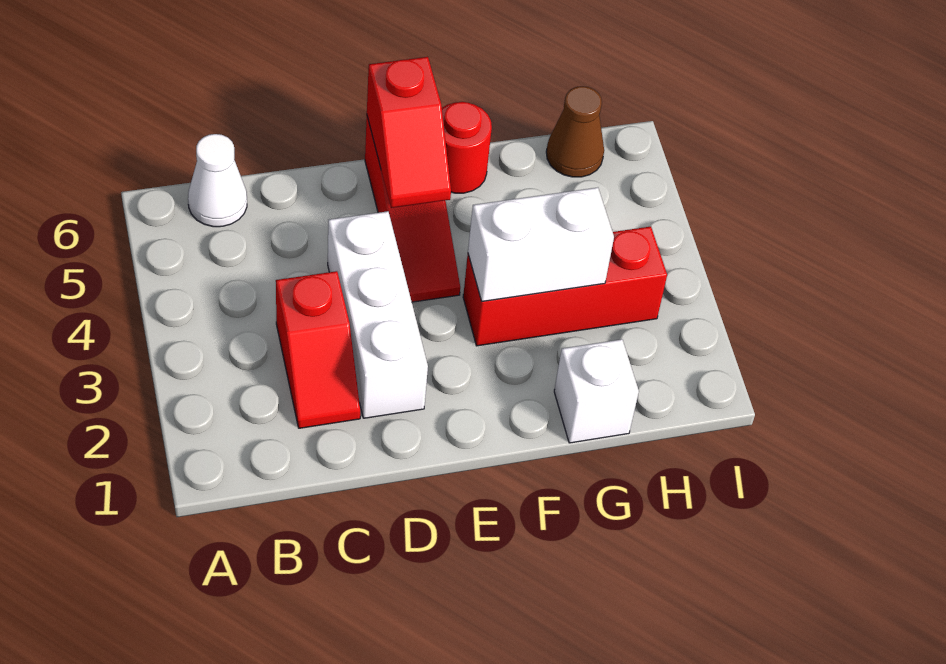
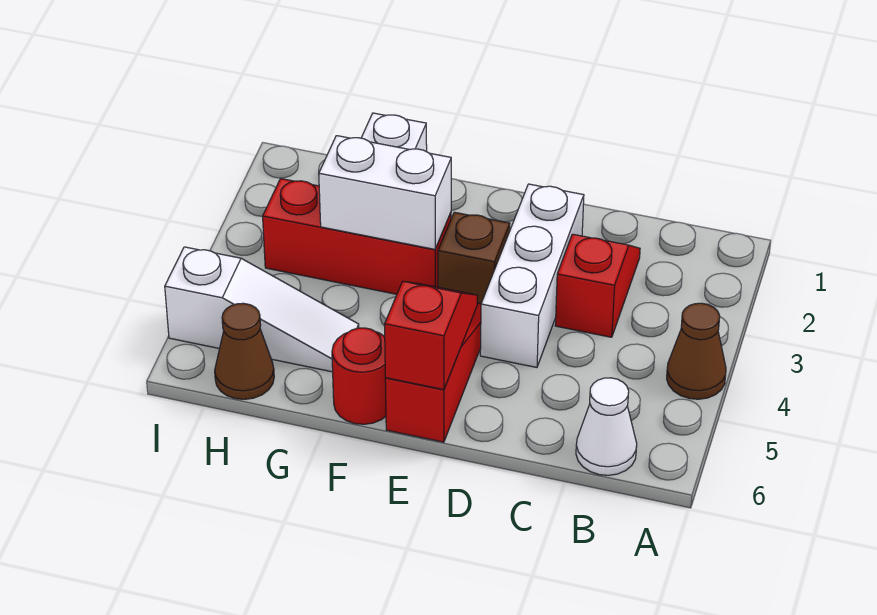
none -> brown cone A4 level 1
none -> brown brick E3 level 1
none -> white slope G5:I5 level 1 top I

